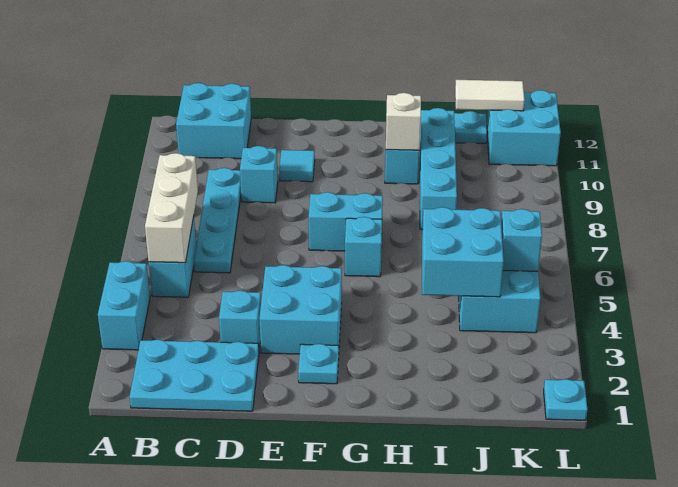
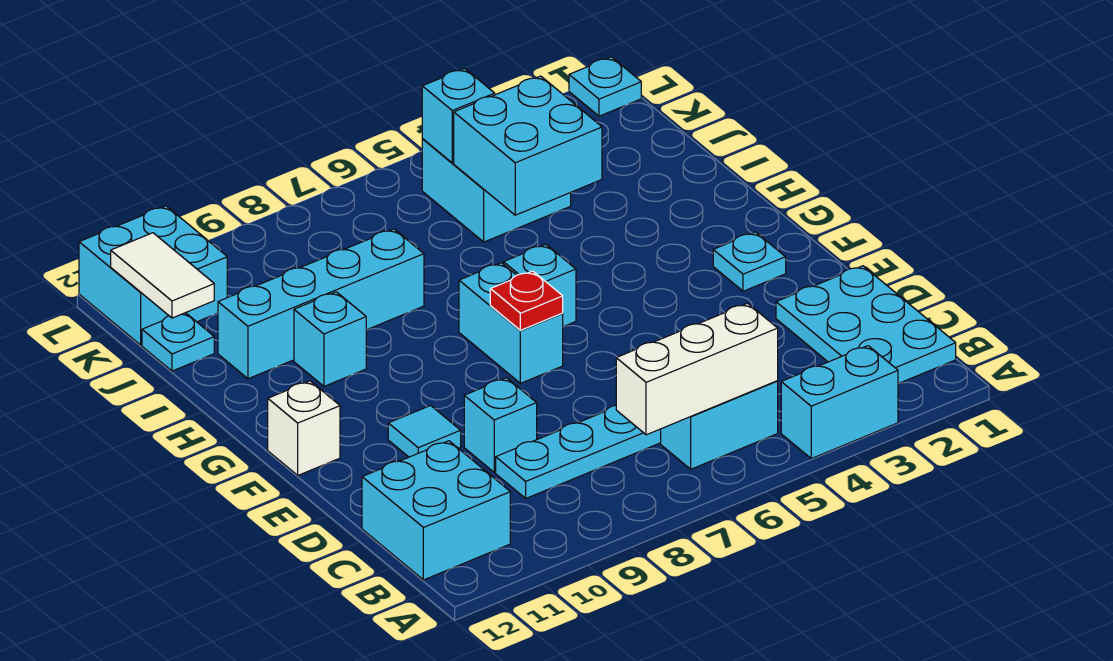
cyan brick D3 level 1 -> none
cyan brick E3:F4 level 1 -> none
none -> red plate F7 level 2
white brick H10 level 2 -> white brick F12 level 1

